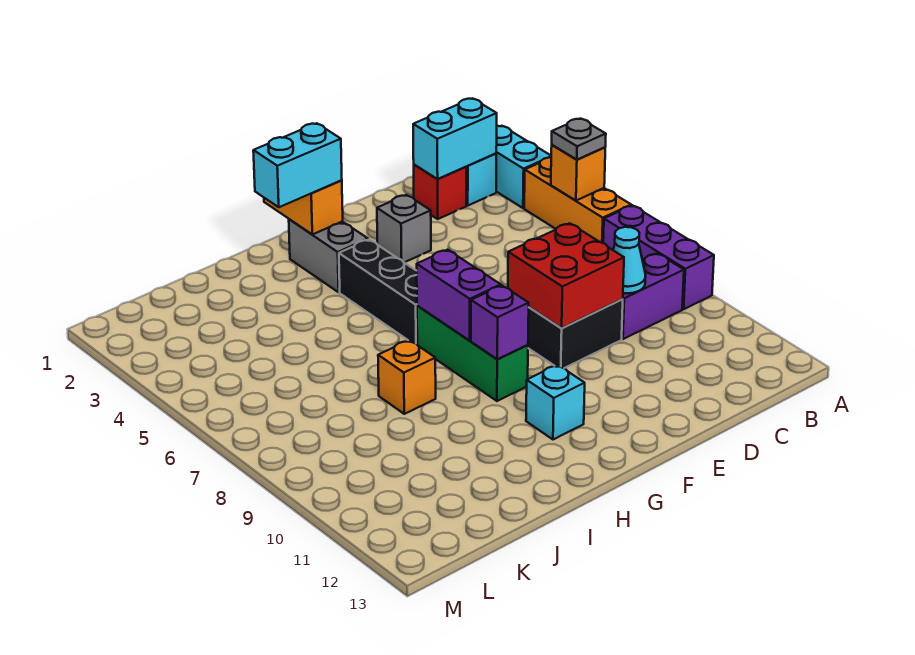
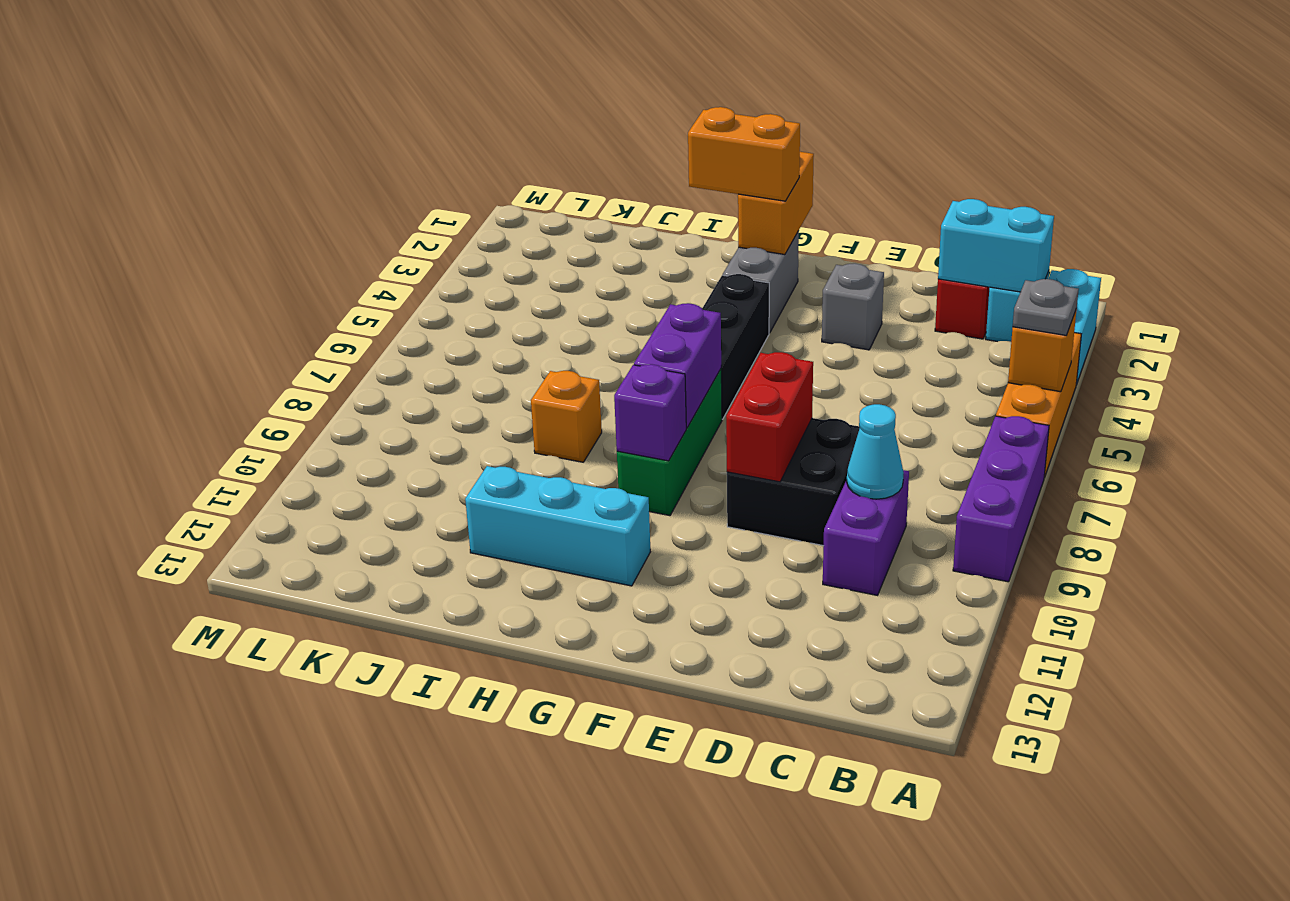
purple brick B9:C9 level 1 -> purple brick C9:C10 level 1
red brick D8:E9 level 2 -> red brick E8:E9 level 2
cyan brick G2:H2 level 3 -> orange brick G2:H2 level 3
cyan brick G11 level 1 -> cyan brick G11:I11 level 1

